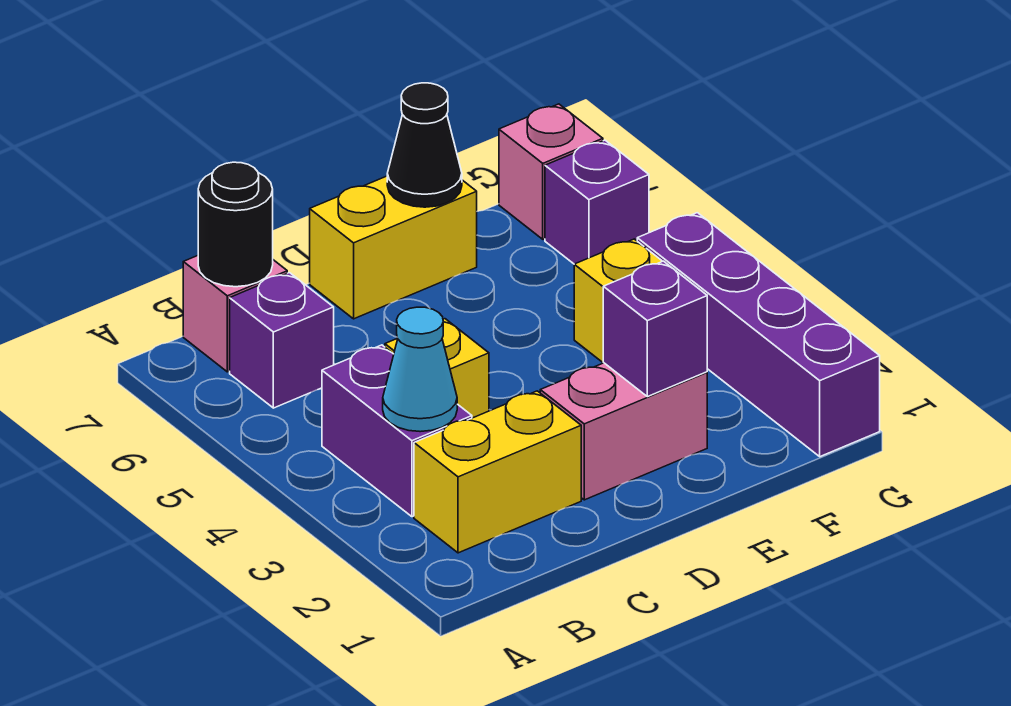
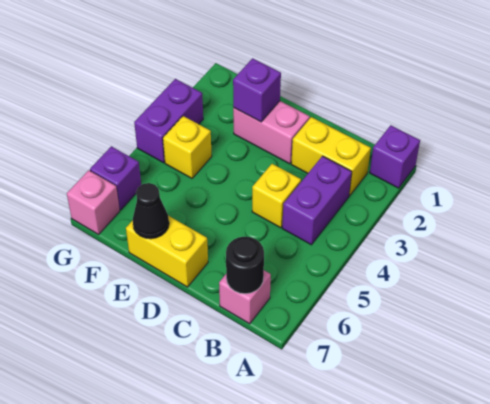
cyan cone B3 level 2 -> none
purple brick B6 level 1 -> purple brick A1 level 1
purple brick G1:G4 level 1 -> purple brick G3:G4 level 1

